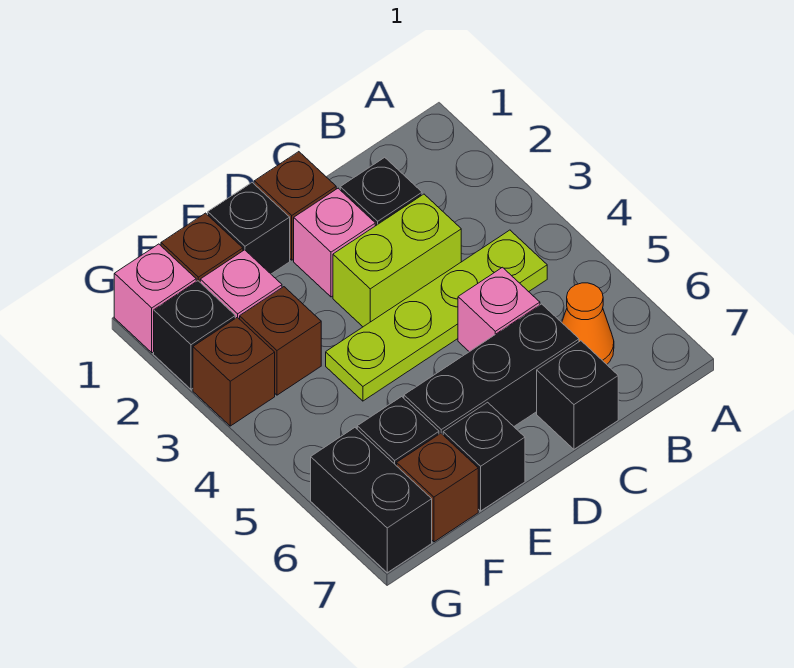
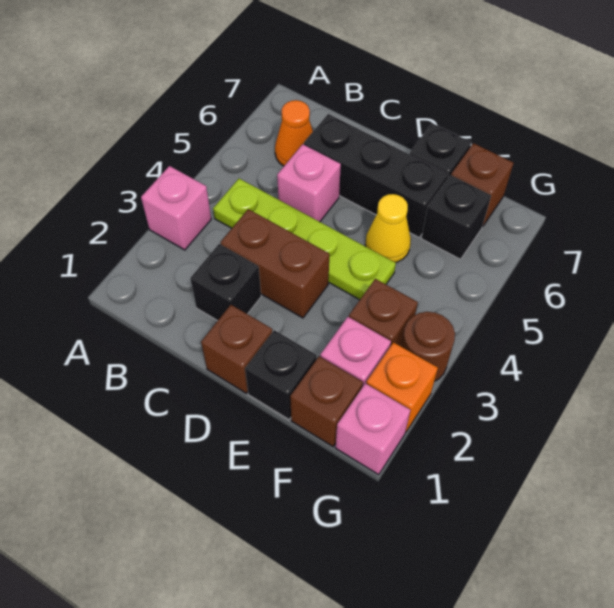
lime brick C3:D3 level 1 -> brown brick C3:D3 level 1
black brick C7 level 1 -> none
pink brick D2 level 1 -> pink brick A3 level 1
none -> yellow cone E5 level 1
black brick G2 level 1 -> orange brick G2 level 1
brown brick G3 level 1 -> brown round brick G3 level 1
black brick G6:G7 level 1 -> none

